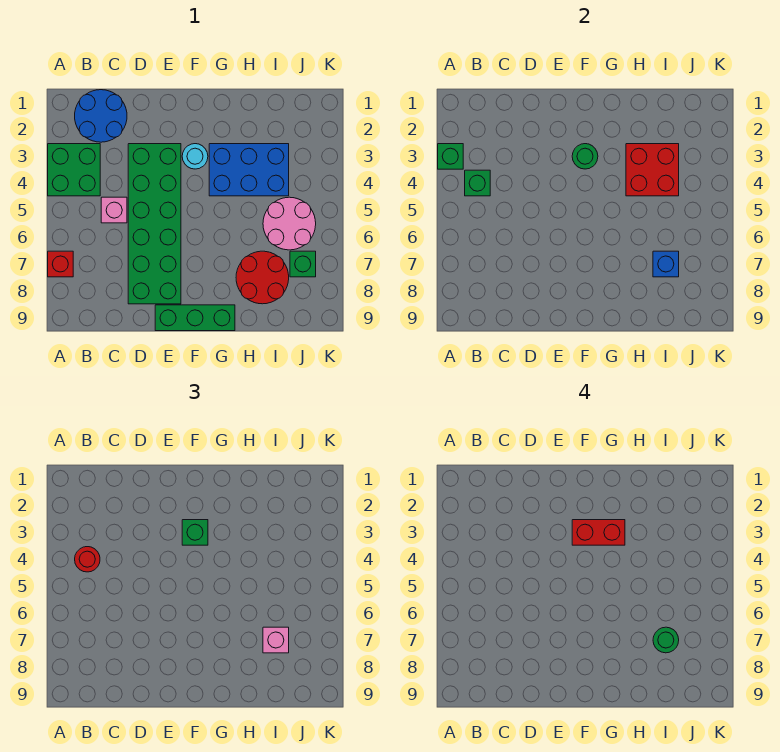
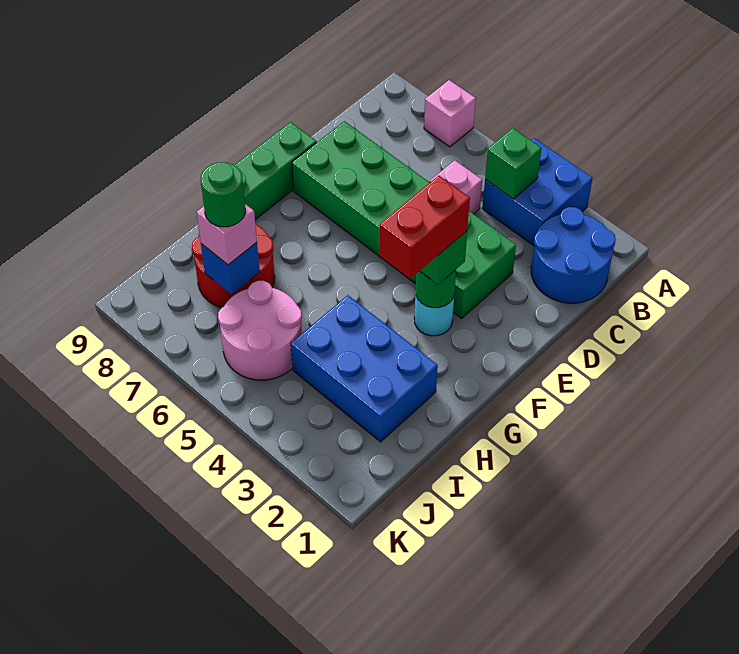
green brick A3:B4 level 1 -> blue brick A3:B4 level 1
green brick A3 level 2 -> none
red brick A7 level 1 -> pink brick A7 level 1
red round brick B4 level 3 -> none
blue brick G3:I4 level 1 -> blue brick H2:I4 level 1
red brick H3:I4 level 2 -> none
green brick J7 level 1 -> none

